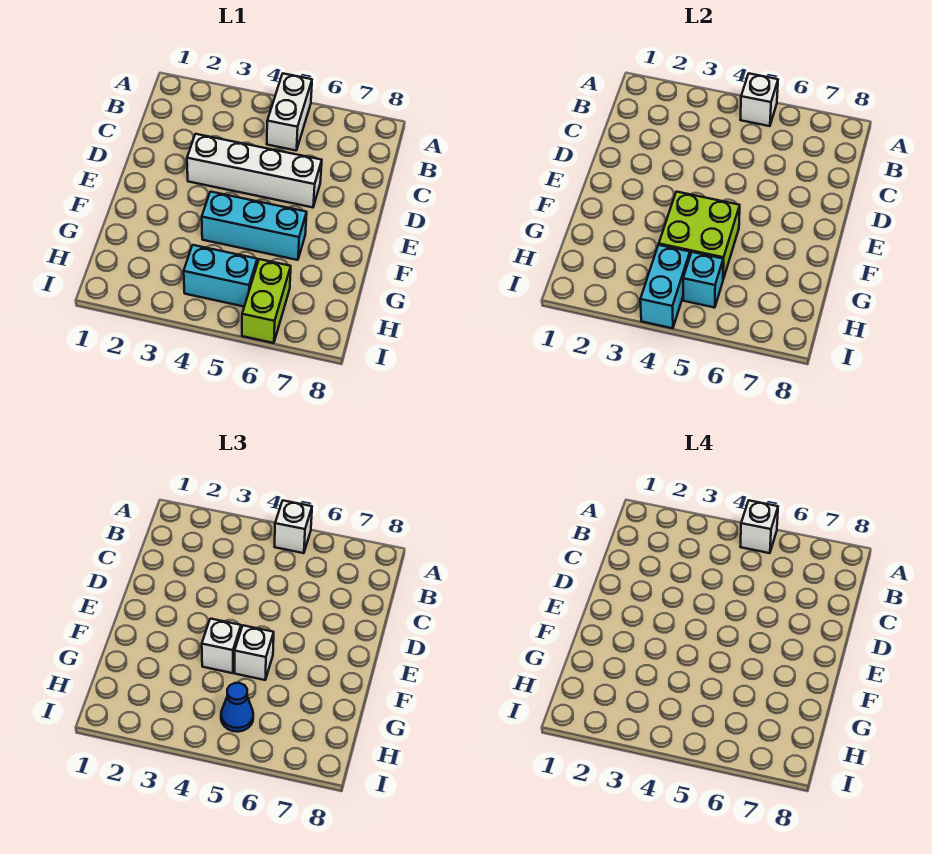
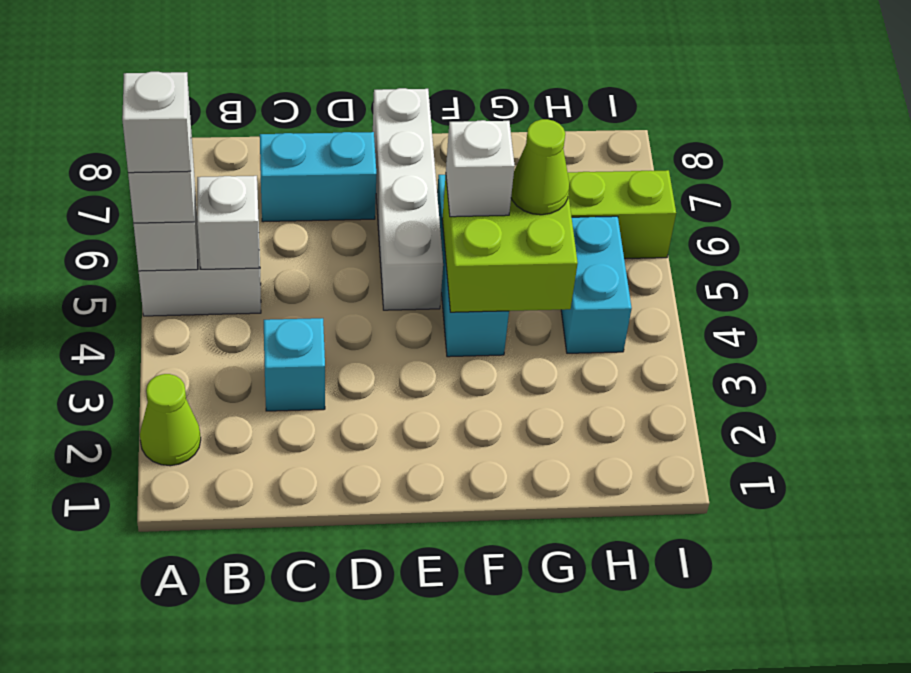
none -> lime cone A2 level 1
white brick D3:D6 level 1 -> white brick E5:E8 level 1
white brick F4 level 3 -> white brick B5 level 2
none -> lime cone G5 level 3
cyan brick H4:I4 level 2 -> cyan brick C7:D7 level 1
cyan brick H5 level 2 -> cyan brick C3 level 1
blue cone H5 level 3 -> none

